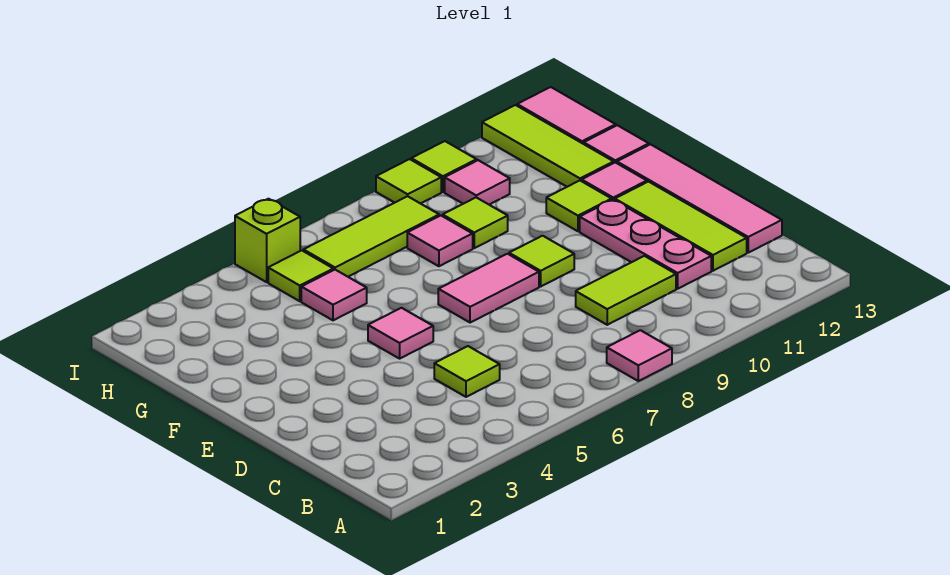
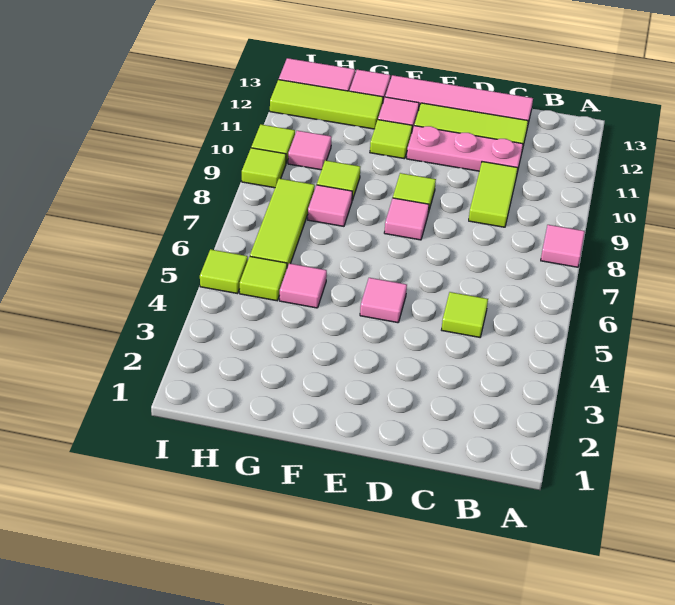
pink tile E7:E8 level 1 -> pink tile E8 level 1
lime brick I5 level 1 -> lime tile I5 level 1

